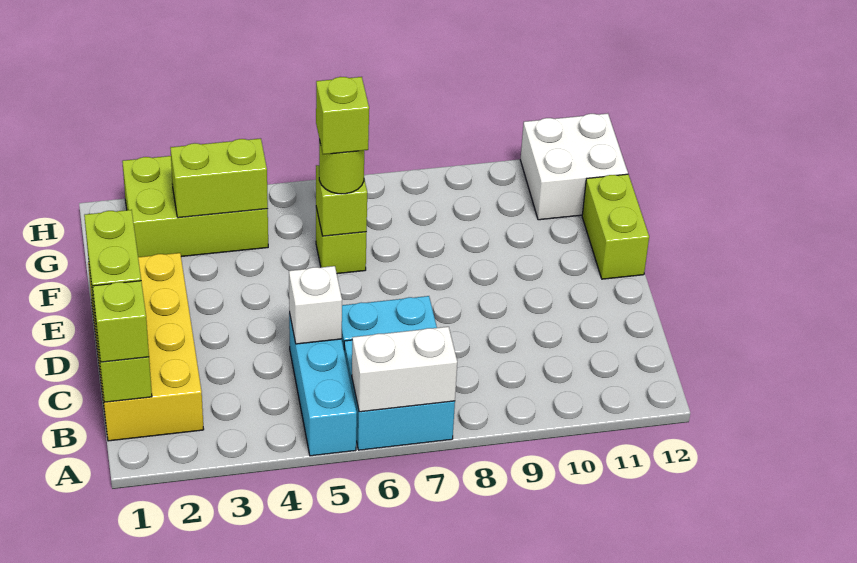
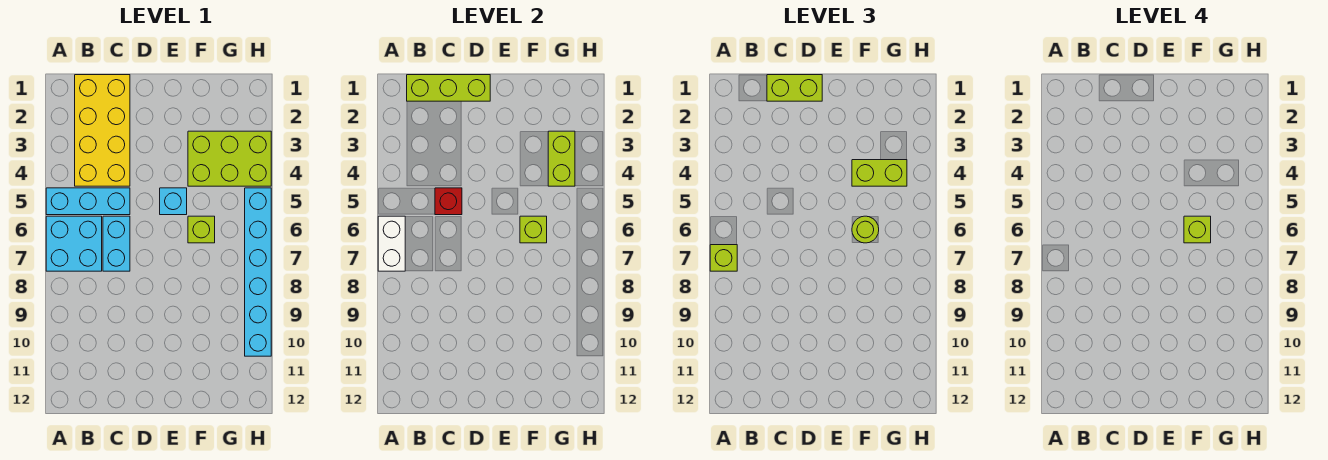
yellow brick B1:E2 level 1 -> yellow brick B1:C4 level 1
lime brick B1 level 3 -> lime brick A7 level 3
white brick C5 level 2 -> red brick C5 level 2
none -> cyan brick E5 level 1
lime brick E12:F12 level 1 -> lime brick F4:G4 level 3
lime brick G2:H4 level 1 -> lime brick F3:H4 level 1
white brick G11:H12 level 1 -> none
none -> cyan brick H5:H10 level 1

